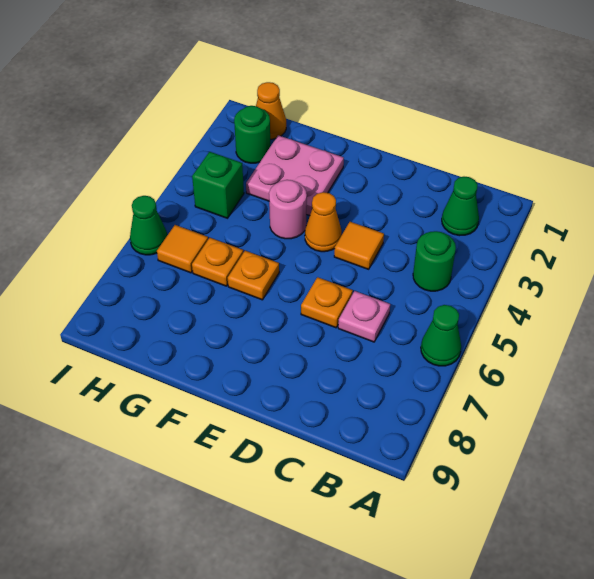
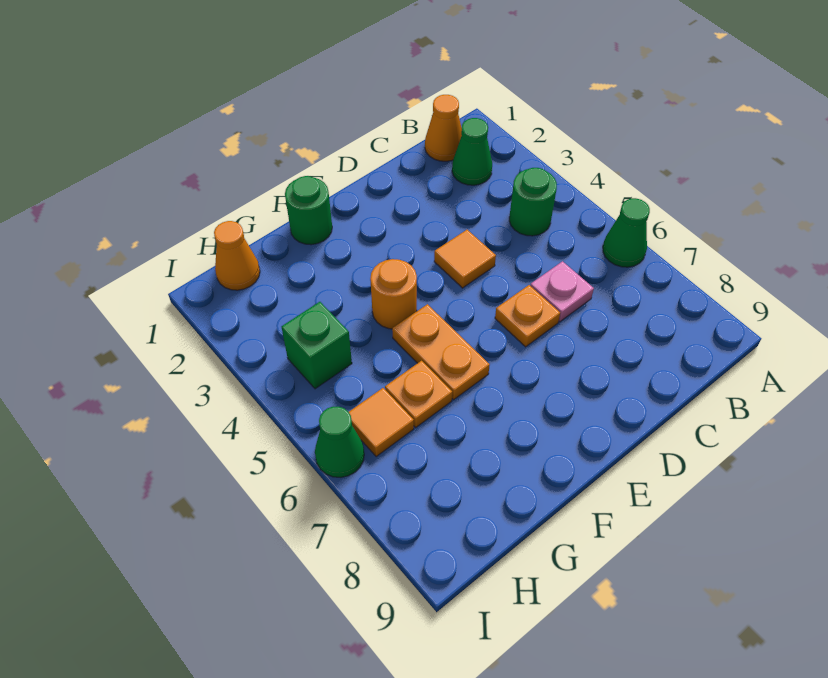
orange cone E4 level 1 -> orange cone B1 level 1
pink plate F2:G3 level 1 -> none
pink round brick F4 level 1 -> orange round brick F4 level 1
orange plate F6 level 1 -> orange plate F5:F6 level 1
green round brick H2 level 1 -> green round brick F1 level 1

